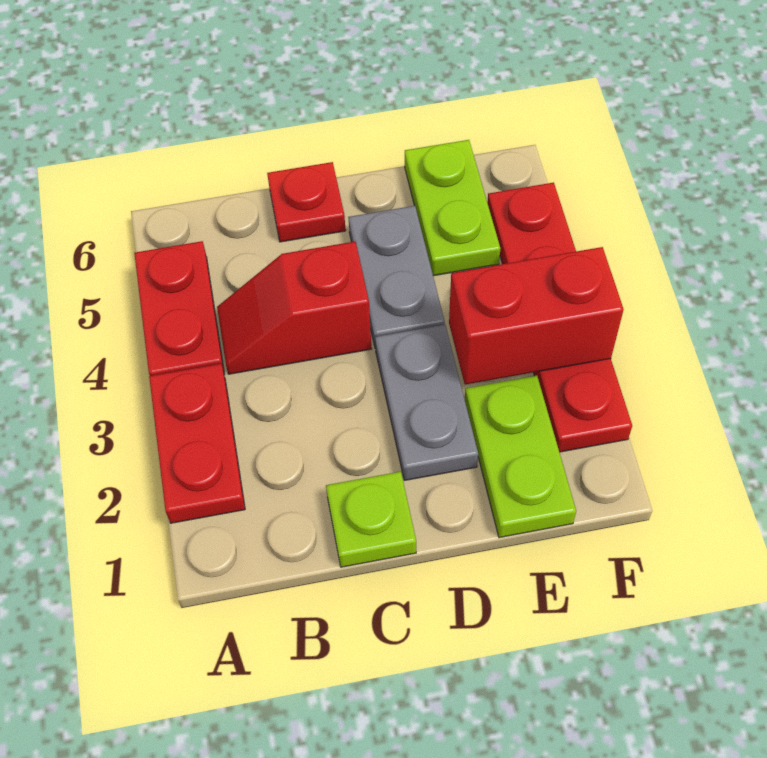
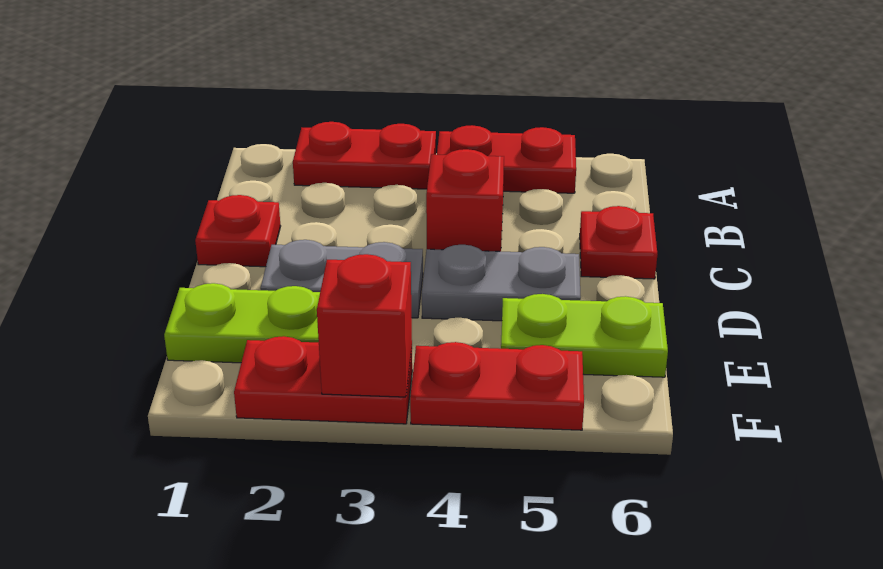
lime plate C1 level 1 -> red plate C1 level 1
red brick E3:F3 level 2 -> red brick F3 level 2

